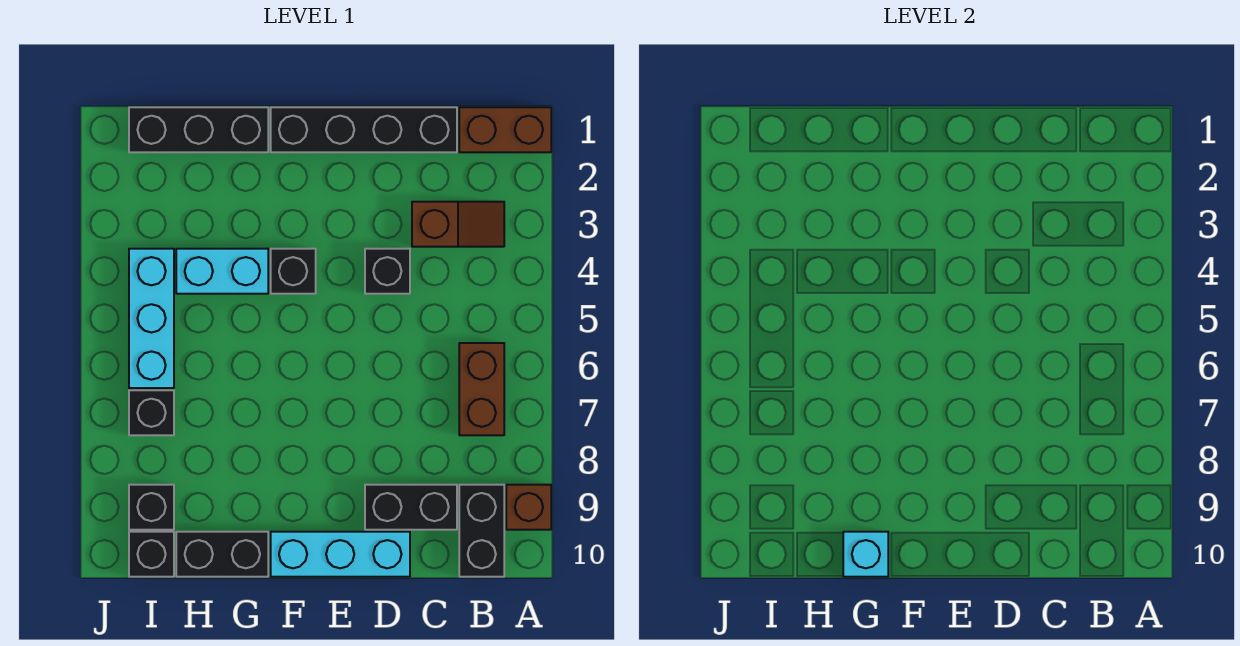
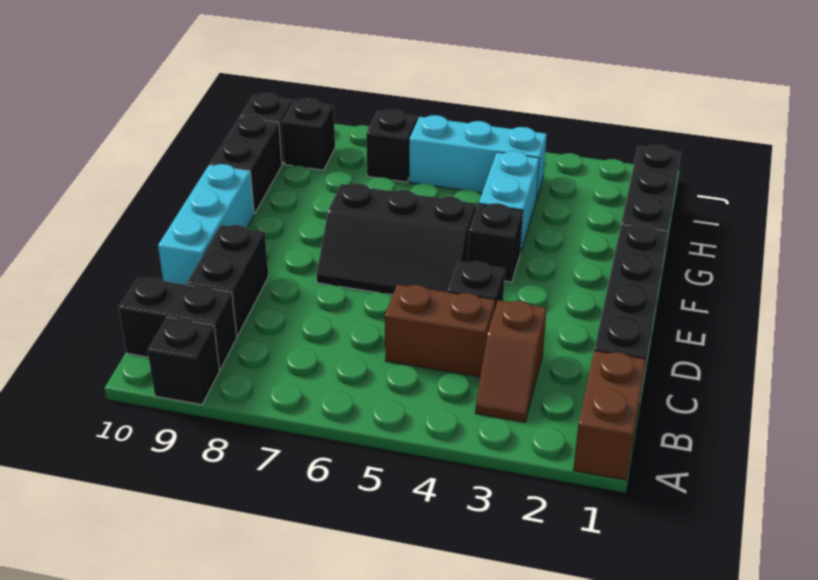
brown brick A9 level 1 -> black brick A9 level 1
brown brick B6:B7 level 1 -> brown brick C4:C5 level 1
none -> black slope E5:F7 level 1 top F
cyan brick G10 level 2 -> none

